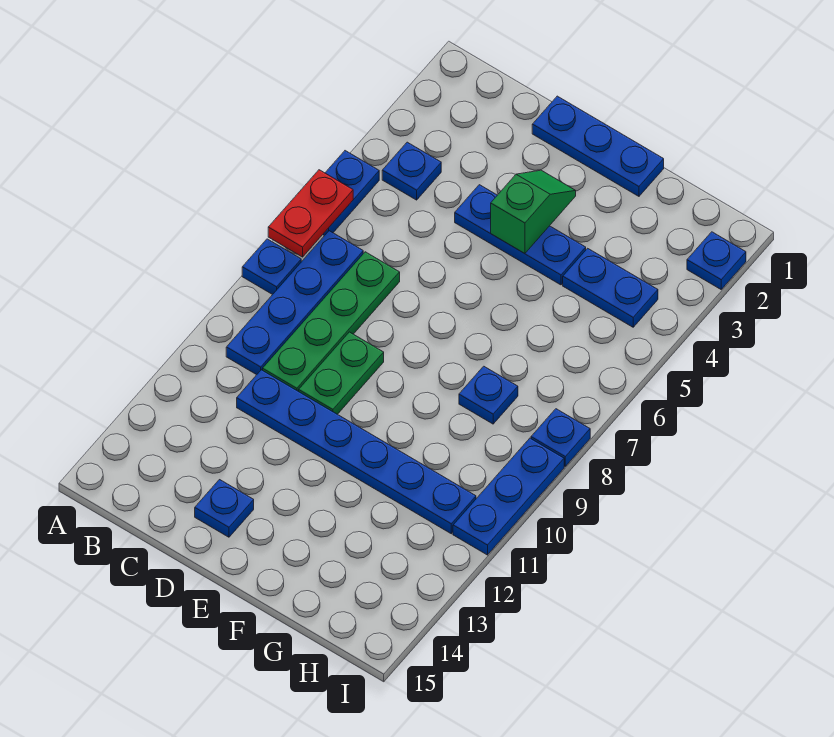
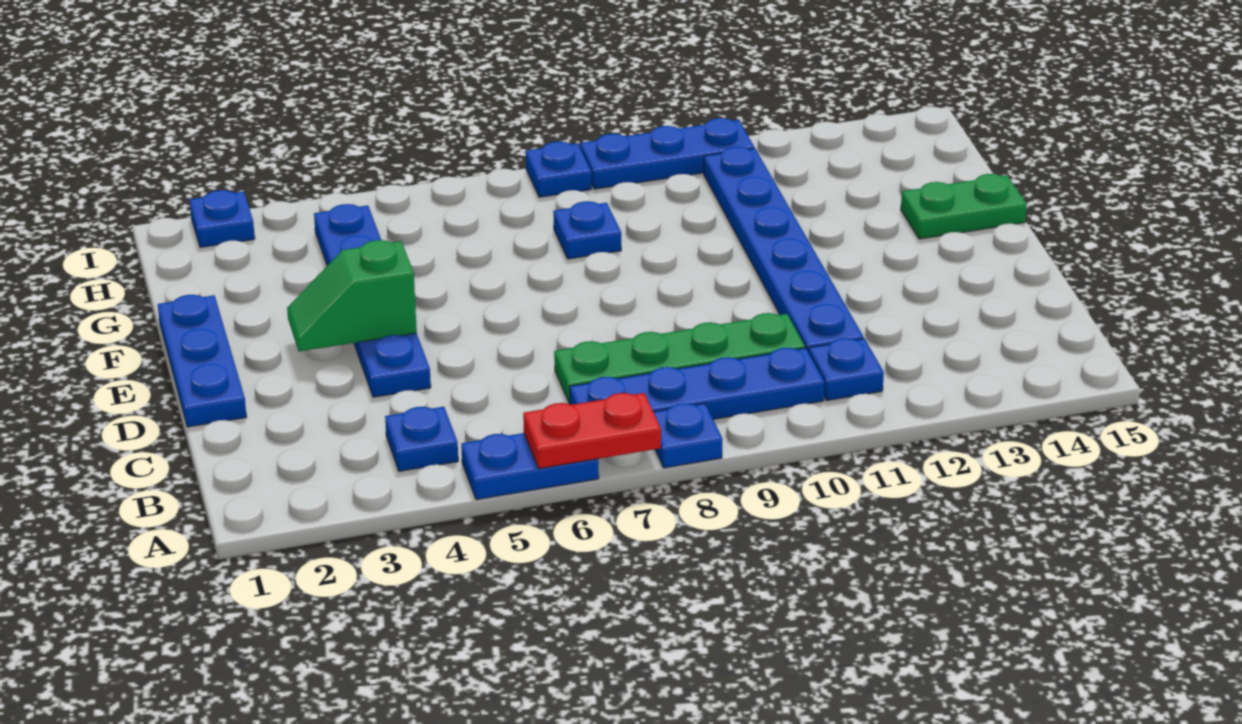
green plate D9:D10 level 1 -> green plate F14:F15 level 1
blue plate D14 level 1 -> blue plate B11 level 1

